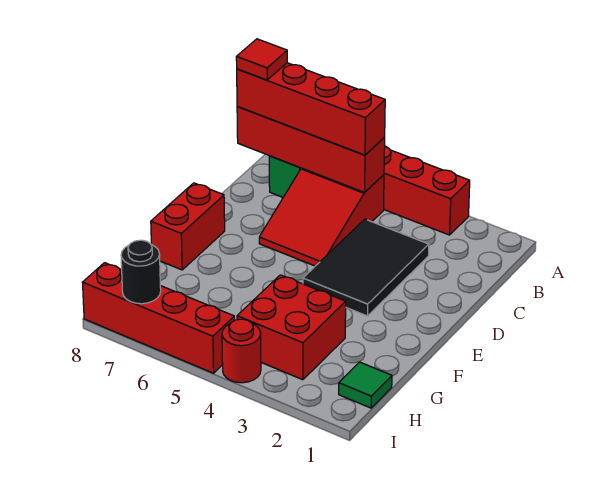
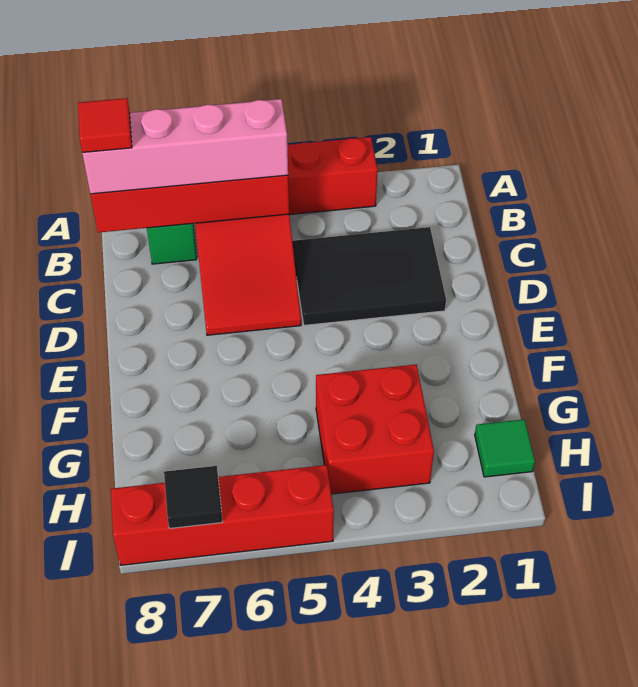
red brick B5:B8 level 3 -> pink brick B5:B8 level 3
black tile C3:E4 level 1 -> black tile C2:D4 level 1
red brick E8:F8 level 1 -> none
red round brick I4 level 1 -> none
black round brick I7 level 2 -> black tile I7 level 2

